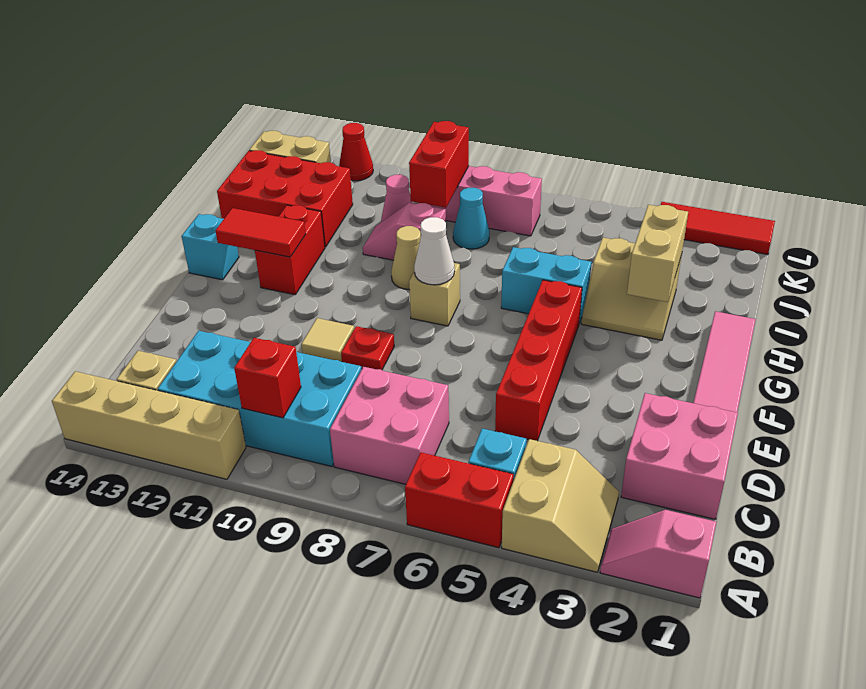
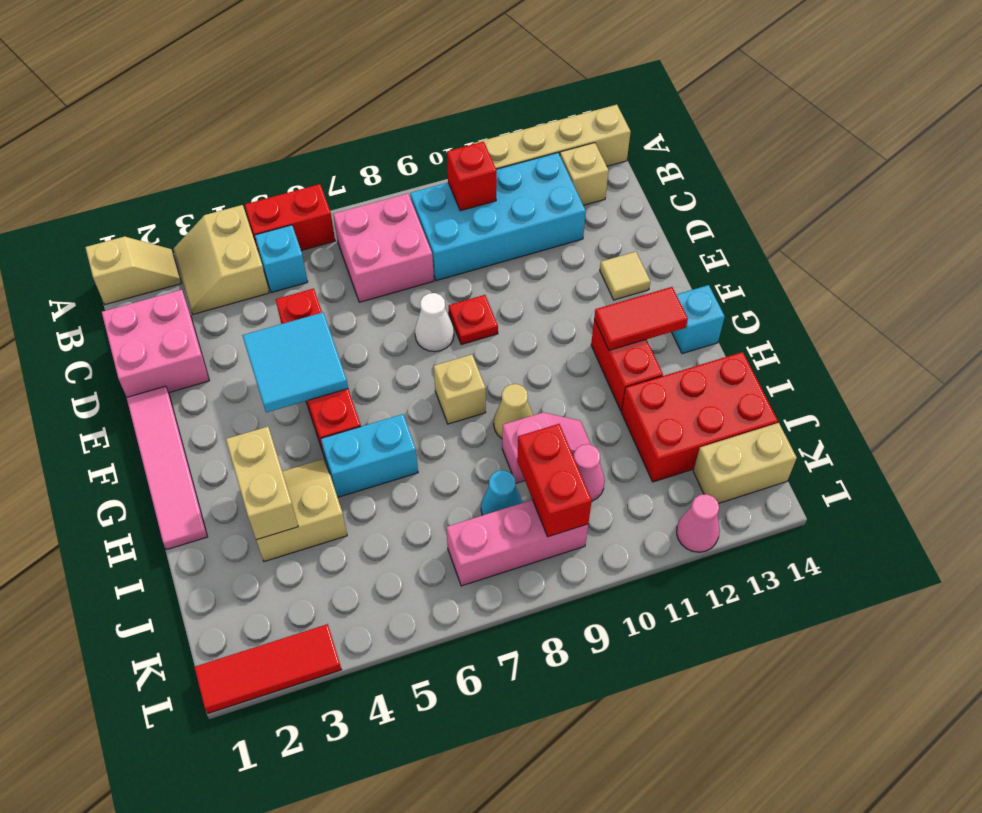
pink slope A1:A2 level 1 top 1 -> tan slope A1:A2 level 1 top 1
none -> cyan tile E4:F5 level 2
tan tile E10 level 1 -> tan tile E13 level 1
white cone G8 level 2 -> white cone E8 level 1
red cone L12 level 1 -> pink cone L12 level 1

